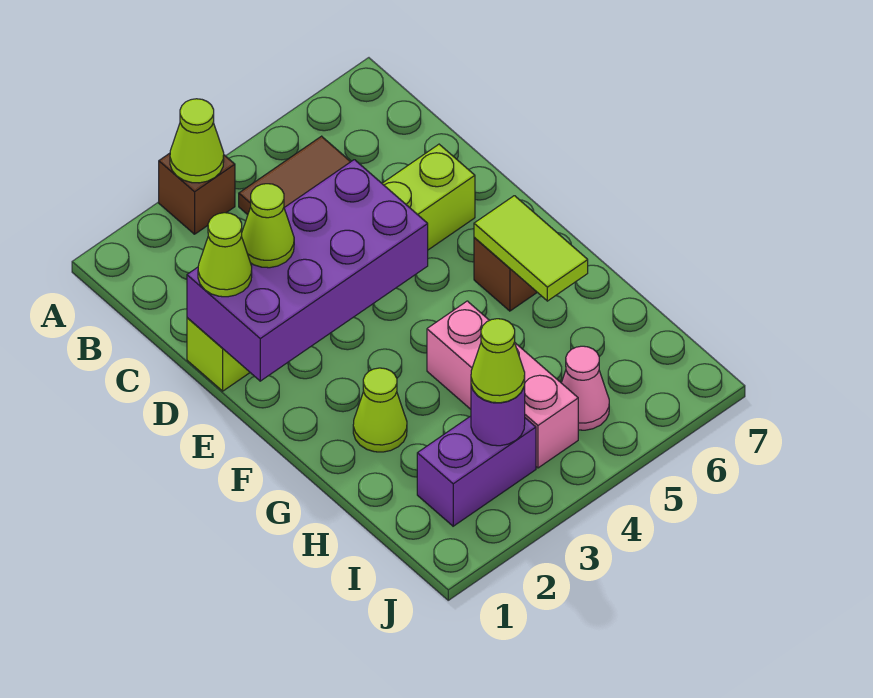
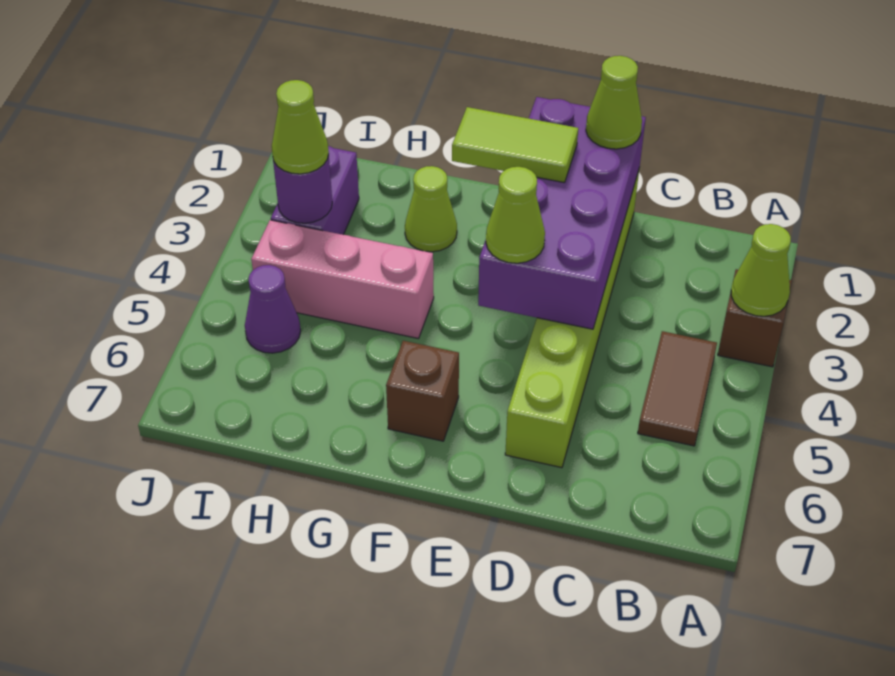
lime cone D2 level 3 -> lime cone E4 level 3
lime tile F6:G6 level 2 -> lime tile E2:F2 level 3
pink cone I5 level 1 -> purple cone I5 level 1

